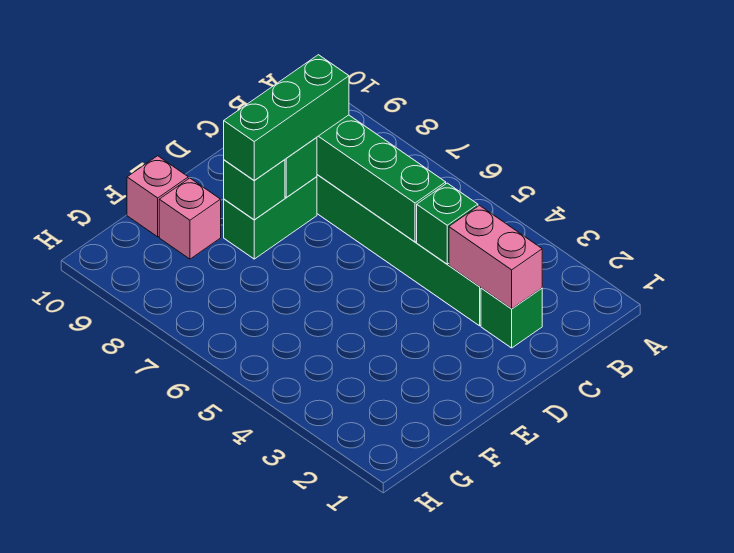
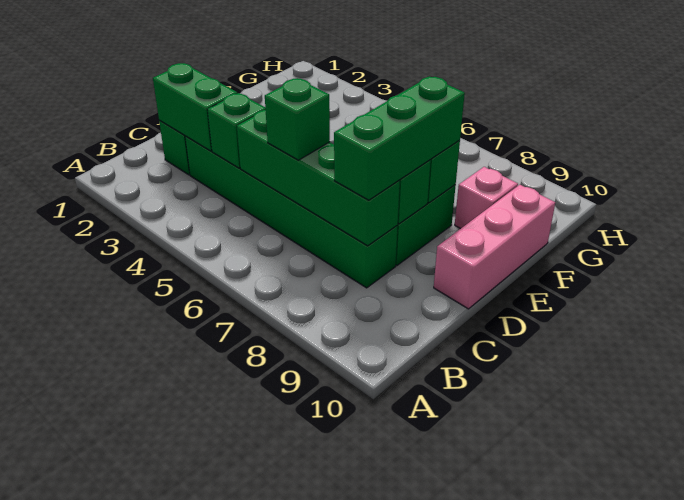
pink brick C2:C3 level 2 -> green brick C2:C3 level 2
none -> green brick C6 level 3
pink brick F10 level 1 -> pink brick D10:F10 level 1

